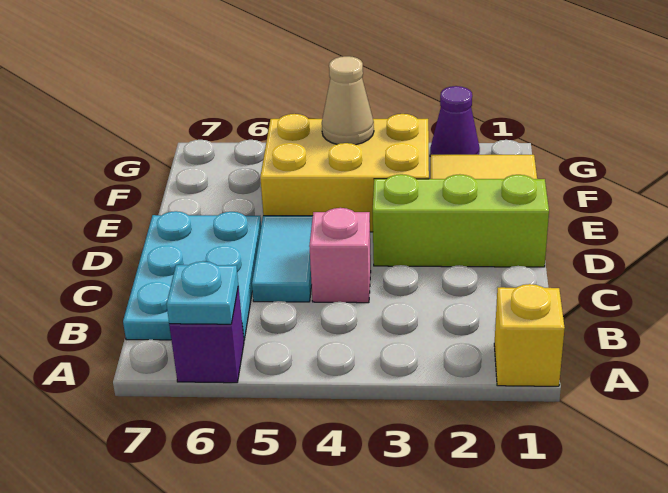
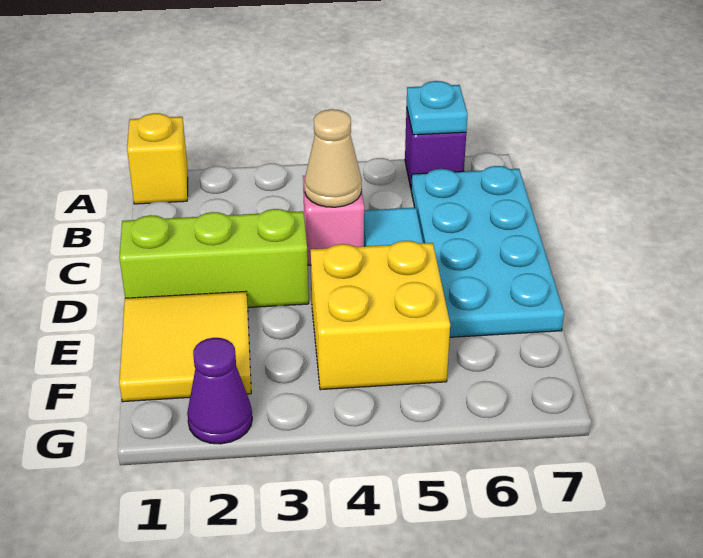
cyan plate B6:D7 level 1 -> cyan plate B6:E7 level 1
yellow brick E3:F5 level 1 -> yellow brick E4:F5 level 1
tan cone F4 level 2 -> tan cone C4 level 2

